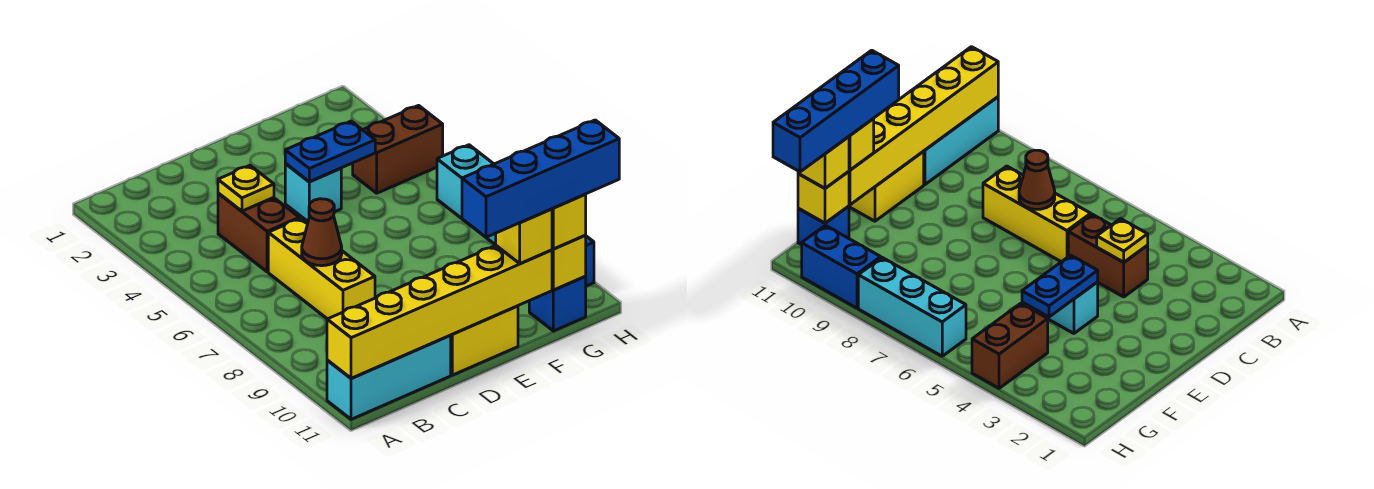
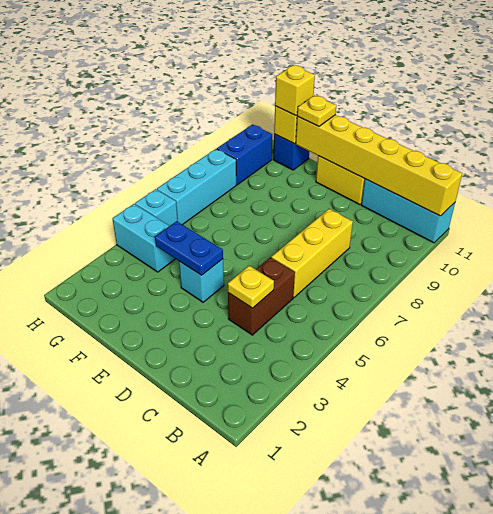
brown cone C7 level 2 -> none
blue brick E11:H11 level 4 -> none
yellow brick F11 level 3 -> yellow plate F11 level 3
brown brick G4:H4 level 1 -> cyan brick G4:H4 level 1
none -> cyan brick H5 level 1

